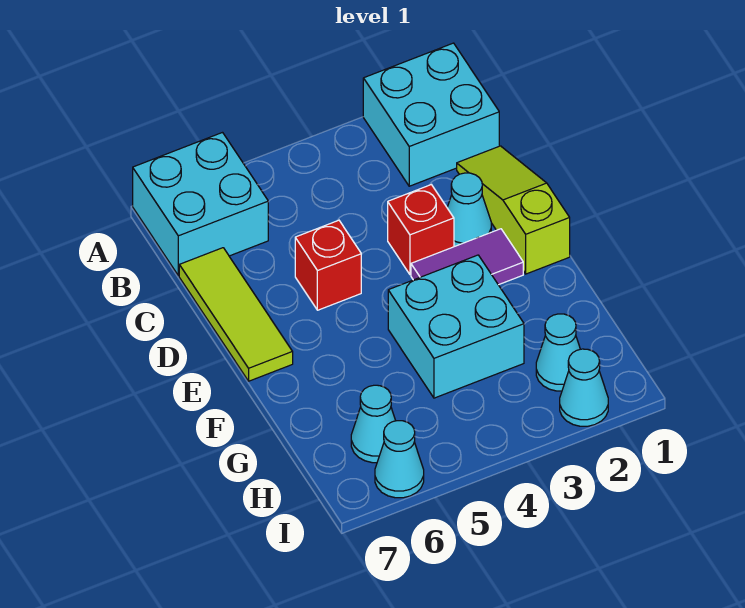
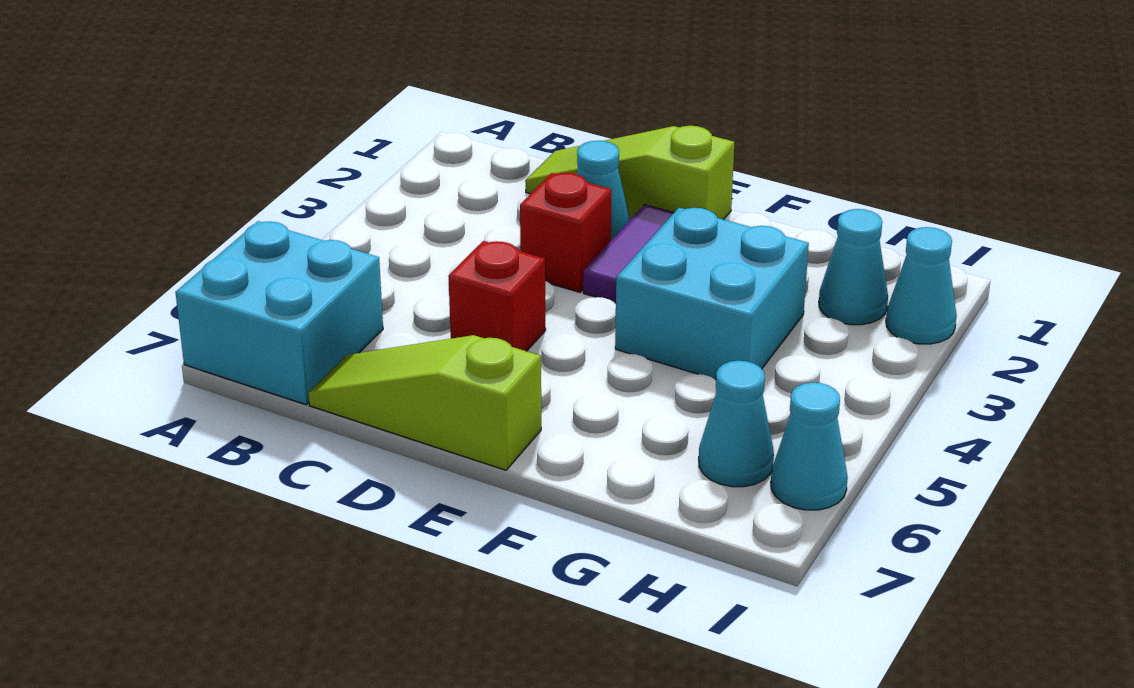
cyan brick A1:B2 level 1 -> none
lime tile C7:E7 level 1 -> lime slope C7:E7 level 1 top E

